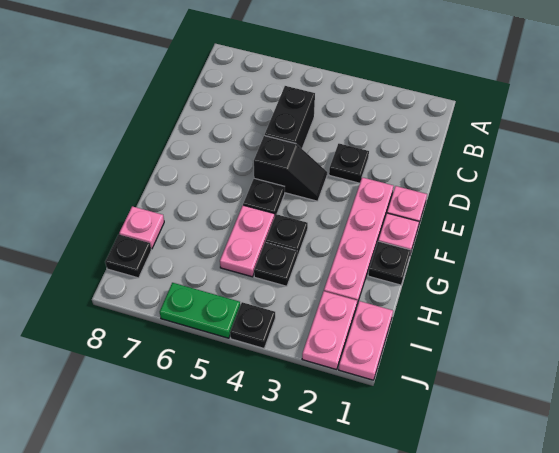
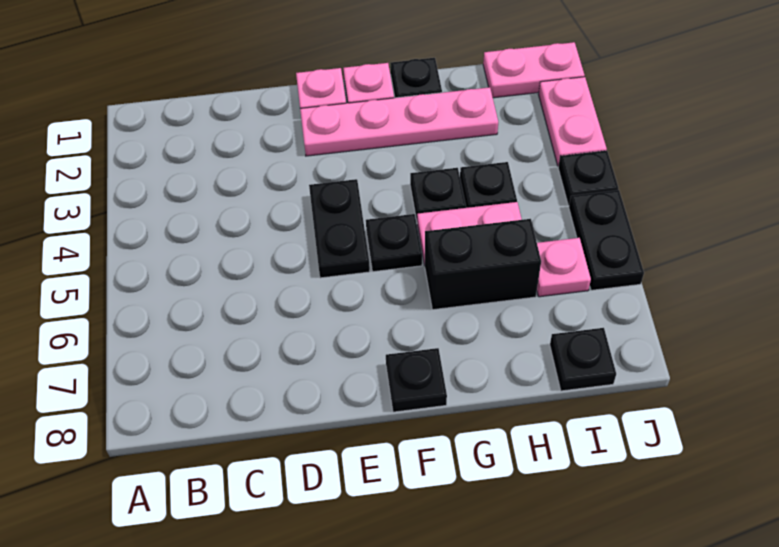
black brick C5:D5 level 1 -> black brick G6:H6 level 1
black plate D3 level 1 -> black plate F8 level 1
black slope E4:E5 level 1 top 5 -> black plate E4:E5 level 1
pink plate H8 level 1 -> pink plate I6 level 1
pink plate I2:J2 level 1 -> pink plate J2:J3 level 1
green plate J5:J6 level 1 -> black plate J5:J6 level 1

